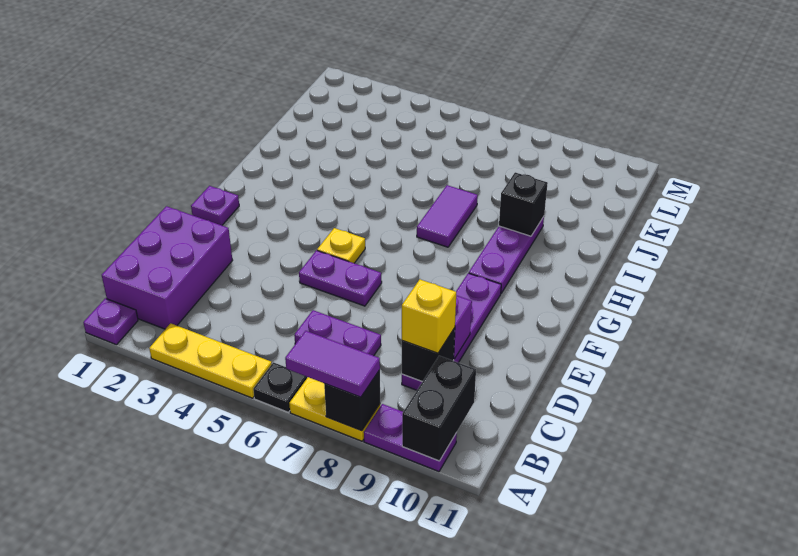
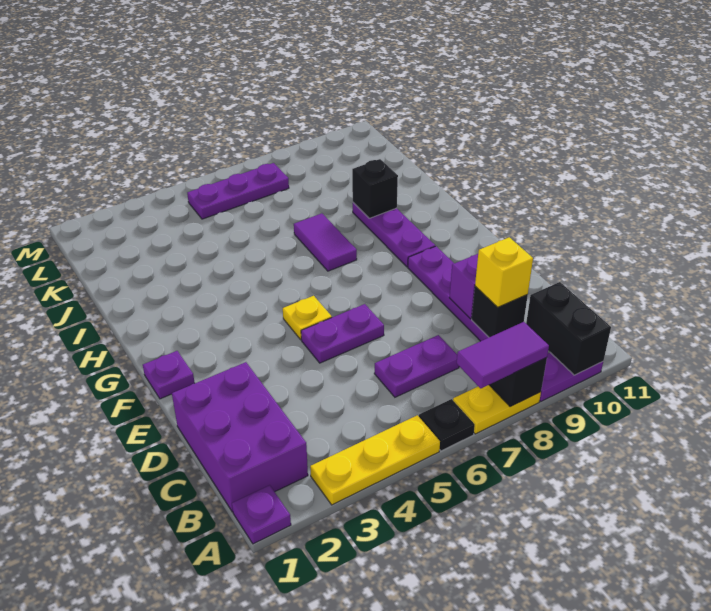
none -> purple plate L5:L7 level 1

